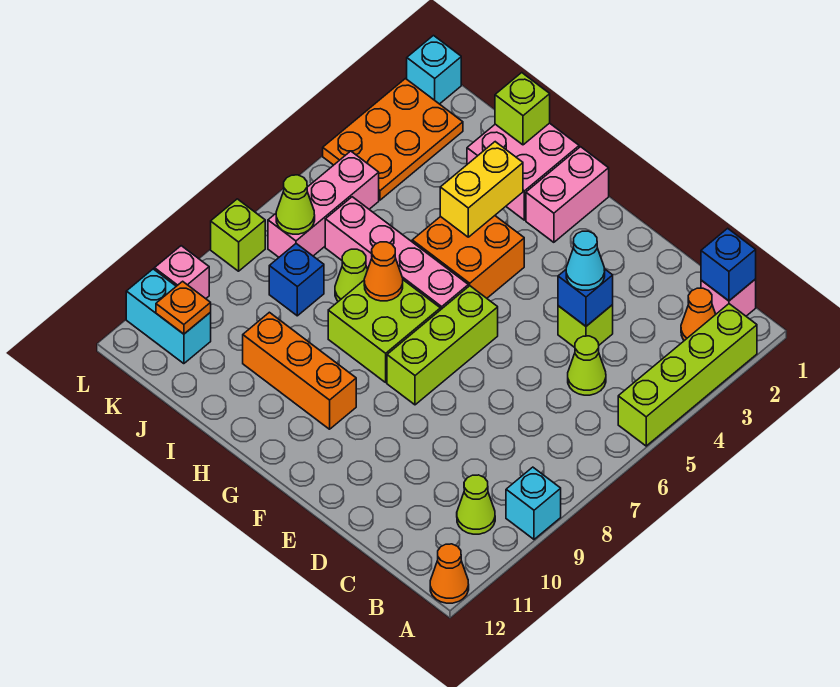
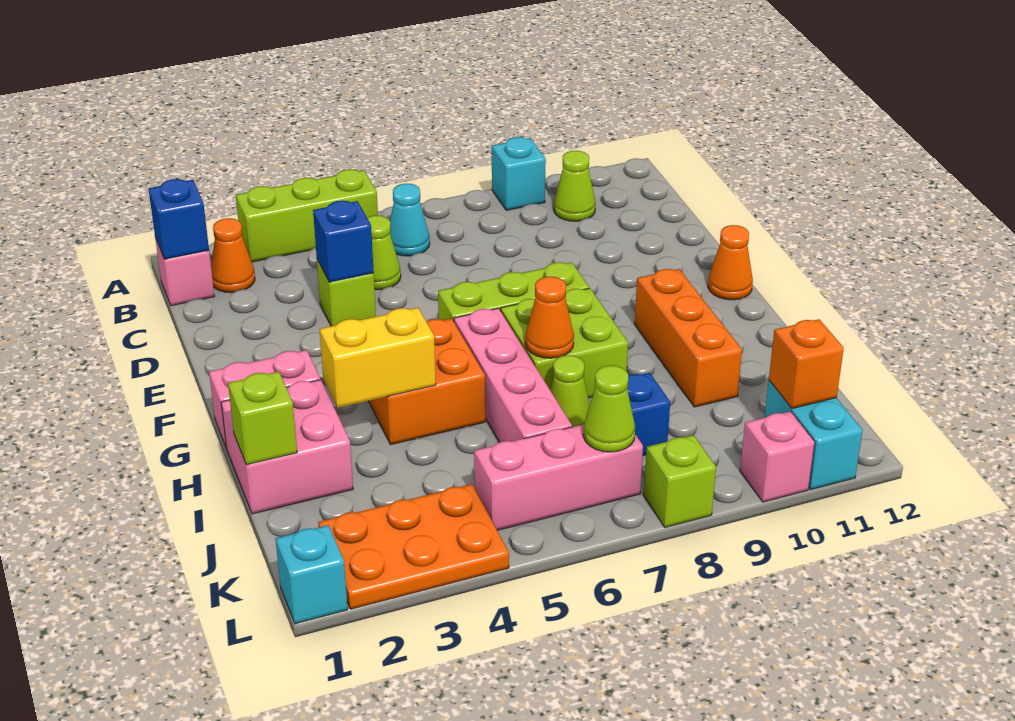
lime brick A2:A5 level 1 -> lime brick A3:A5 level 1
orange cone A12 level 1 -> orange cone F12 level 1
cyan cone D4 level 3 -> cyan cone B6 level 1
orange plate K11 level 2 -> orange brick K11 level 2

